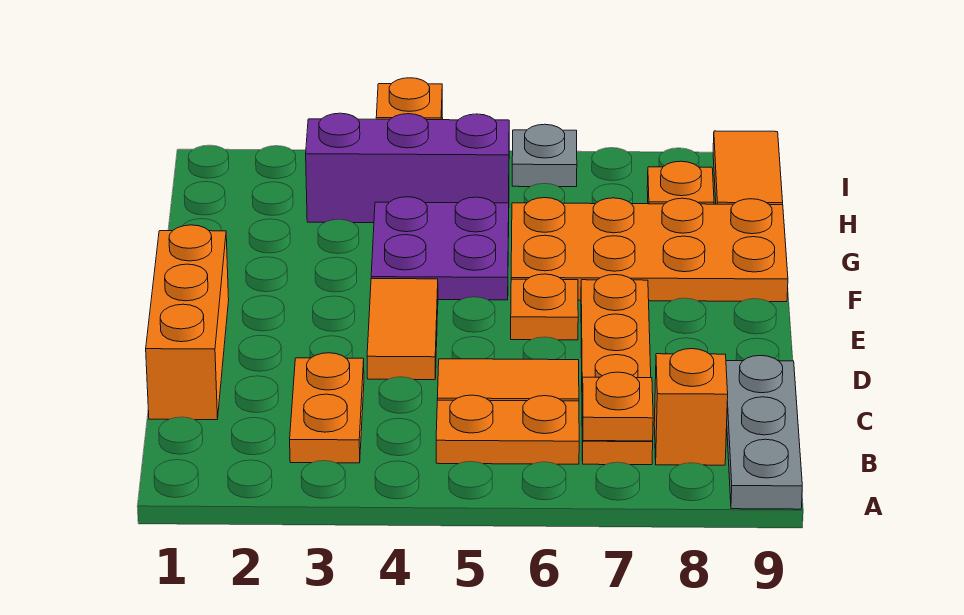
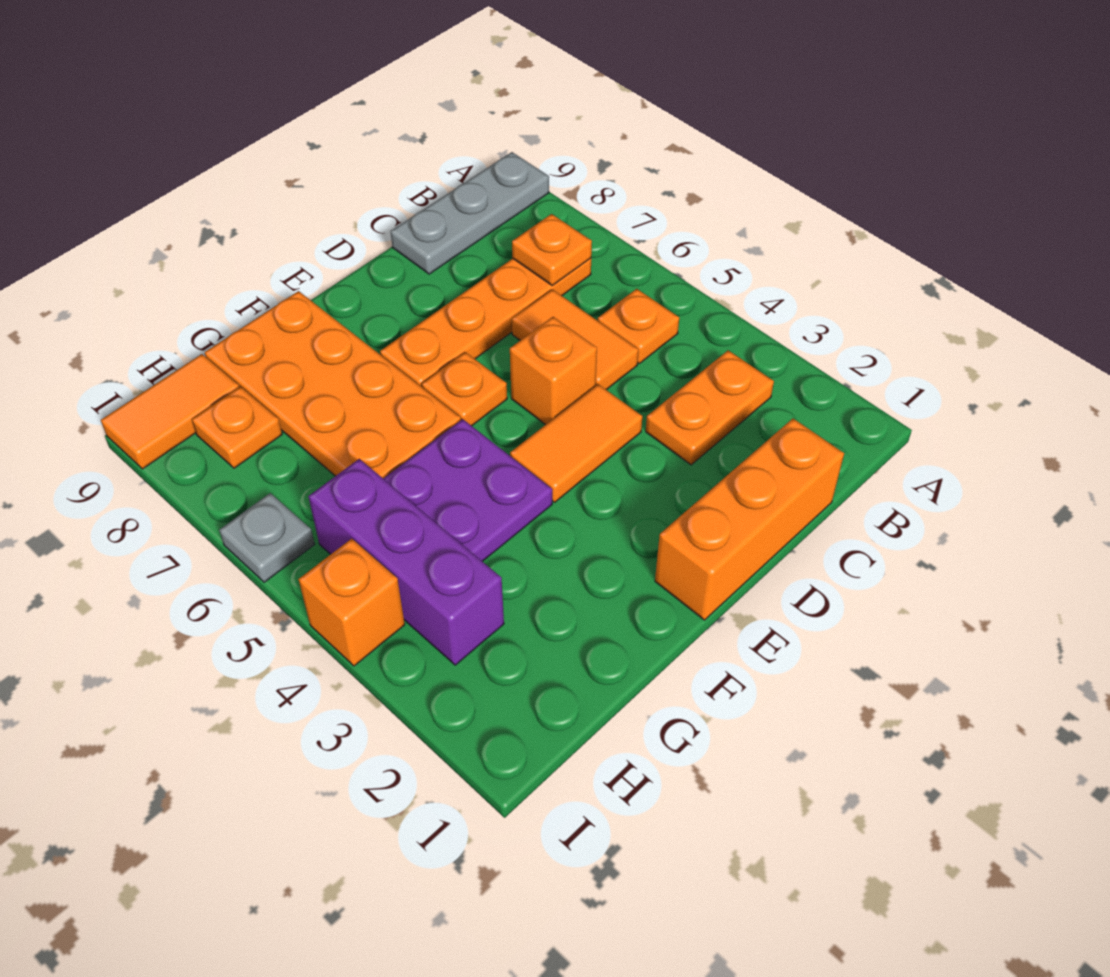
orange plate B5:B6 level 1 -> orange plate B5 level 1
orange brick B8 level 1 -> orange brick D5 level 1

